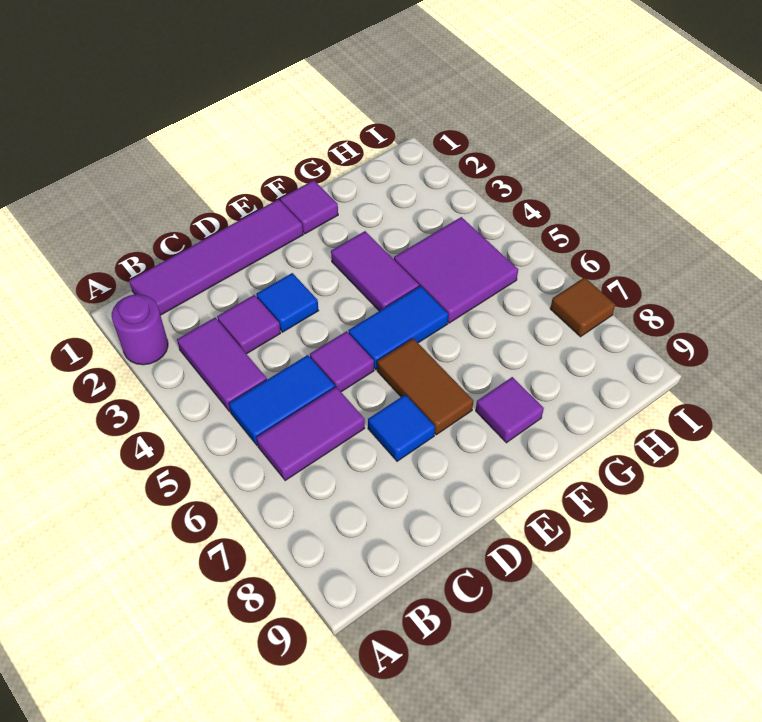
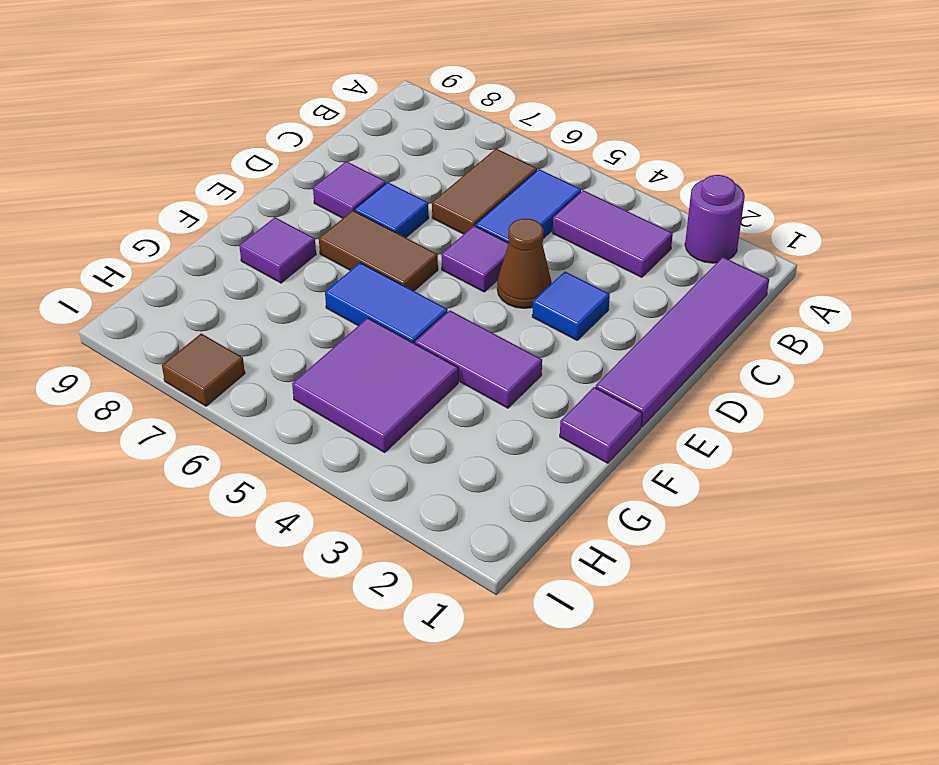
purple tile B6:C6 level 1 -> brown tile B6:C6 level 1
purple tile C3 level 1 -> purple tile D8 level 1
none -> brown cone D4 level 1
blue tile E5:F5 level 1 -> blue tile F5:F6 level 1

